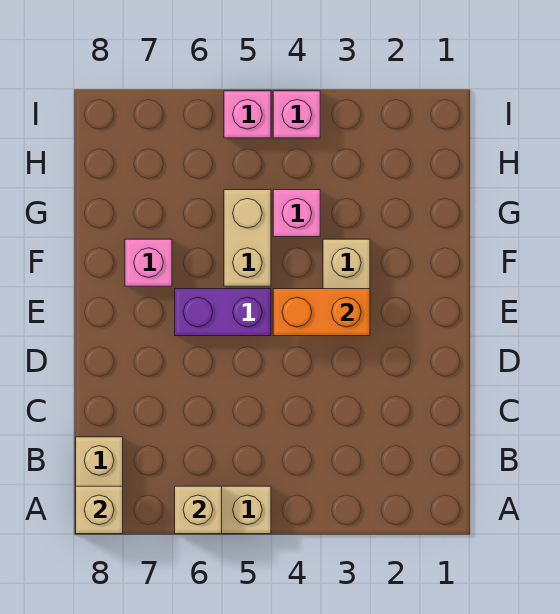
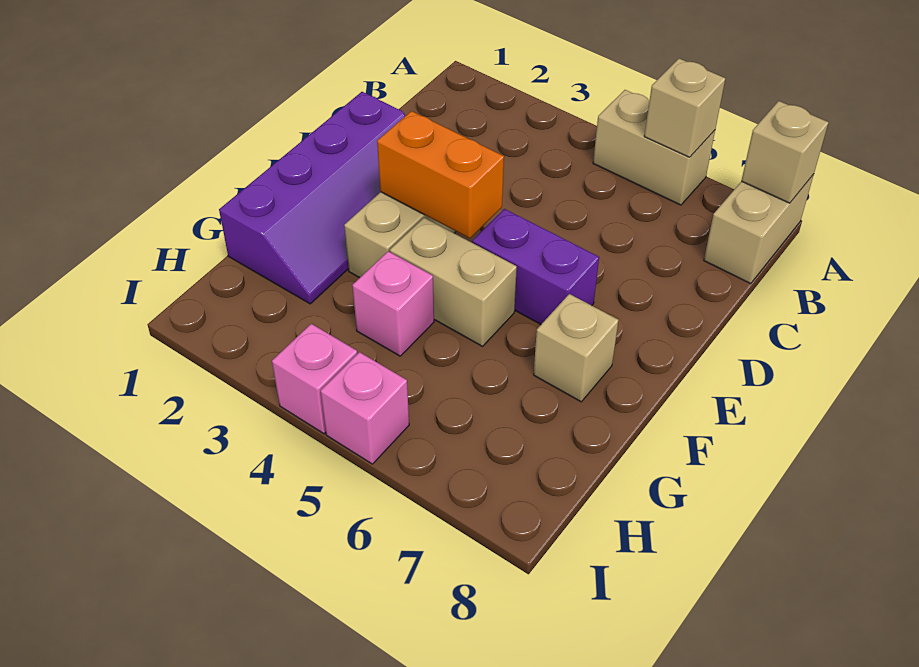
none -> purple slope D1:G2 level 1 top 1
tan brick F5:G5 level 1 -> tan brick F4:F5 level 1
pink brick F7 level 1 -> tan brick F7 level 1

